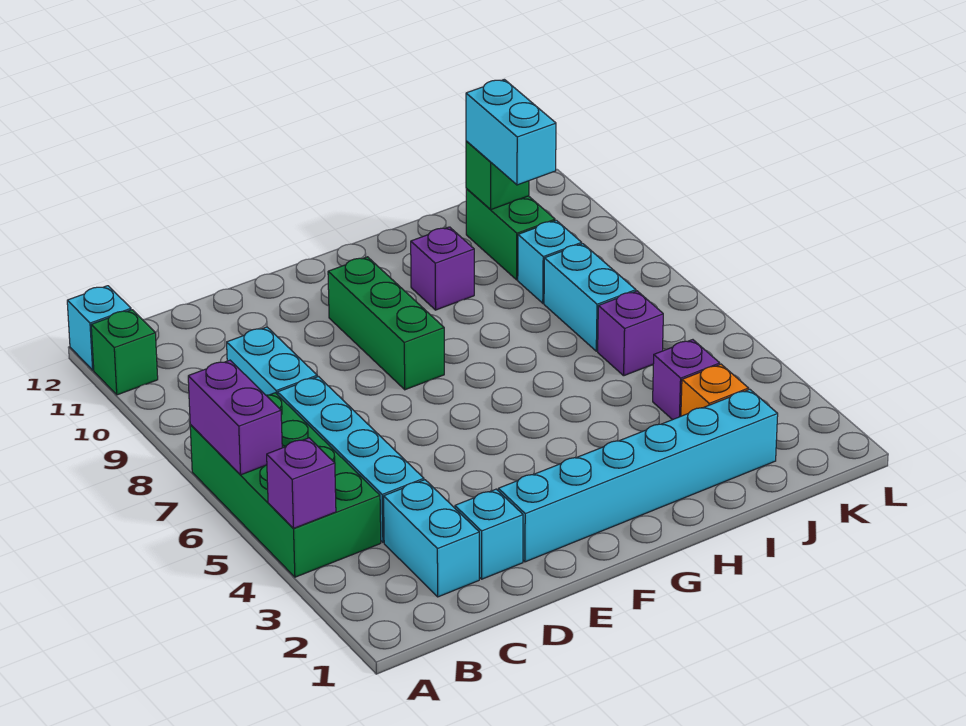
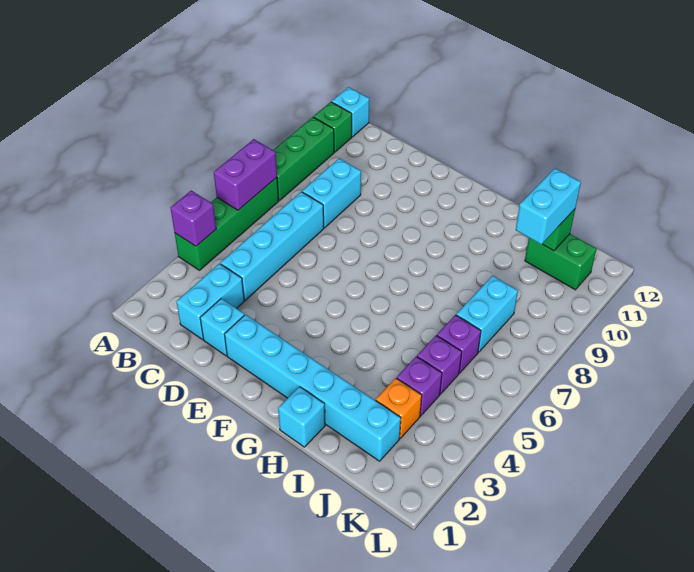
green brick A4:B7 level 1 -> green brick A4:A7 level 1
green brick F8:F10 level 1 -> green brick A8:A10 level 1
purple brick H10 level 1 -> purple brick J5 level 1
cyan brick J9 level 1 -> cyan brick H1 level 1
green brick J10:J11 level 1 -> green brick J11:K11 level 1

